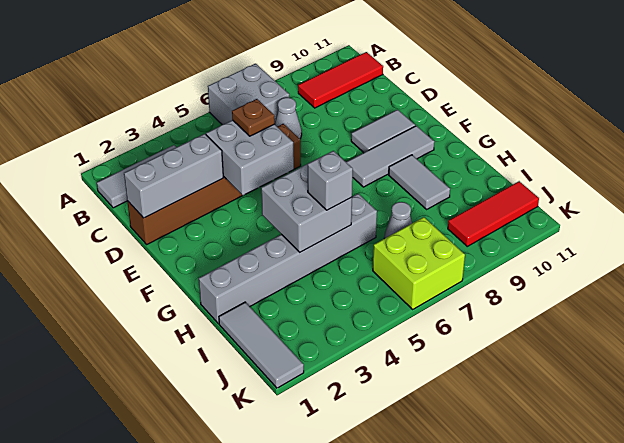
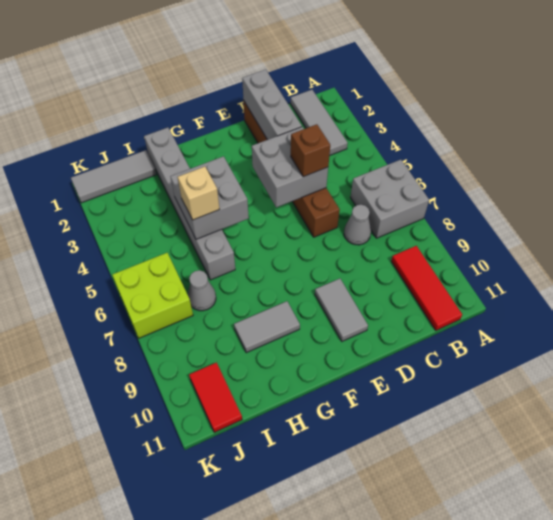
brown plate D5 level 3 -> brown brick D5 level 3
grey tile F8:F10 level 1 -> none
grey brick H5 level 3 -> tan brick H5 level 3
red tile J9:J11 level 1 -> red tile J10:J11 level 1

